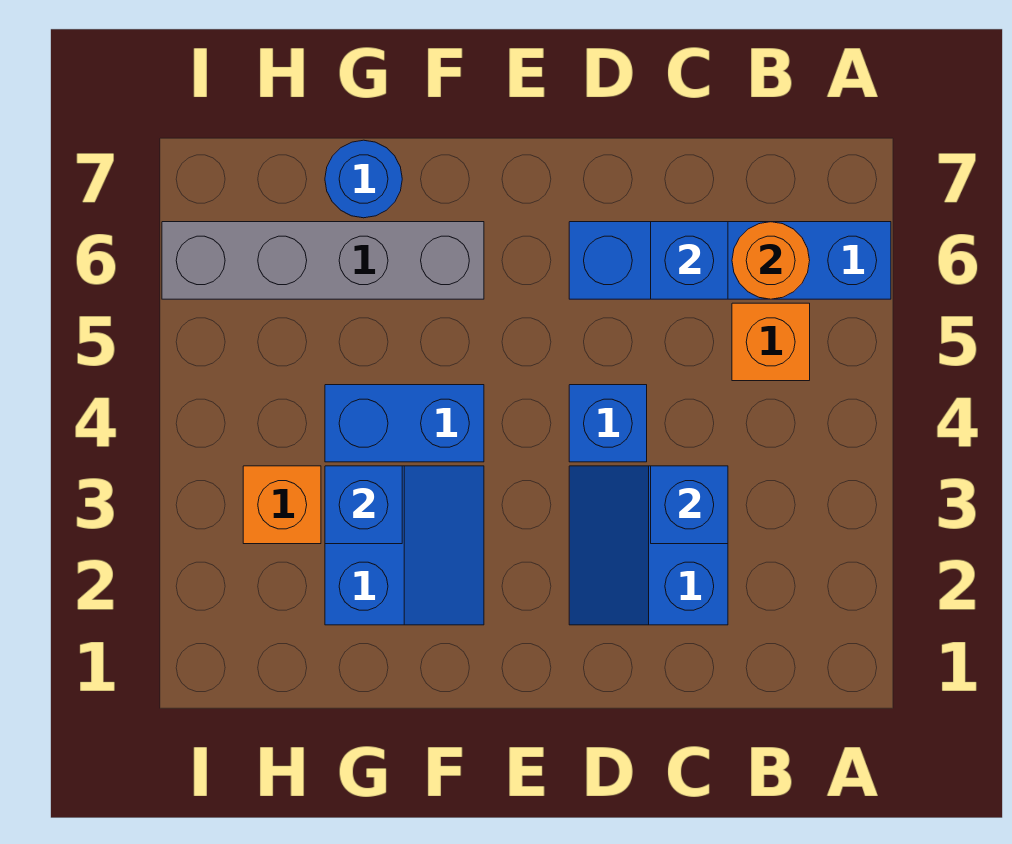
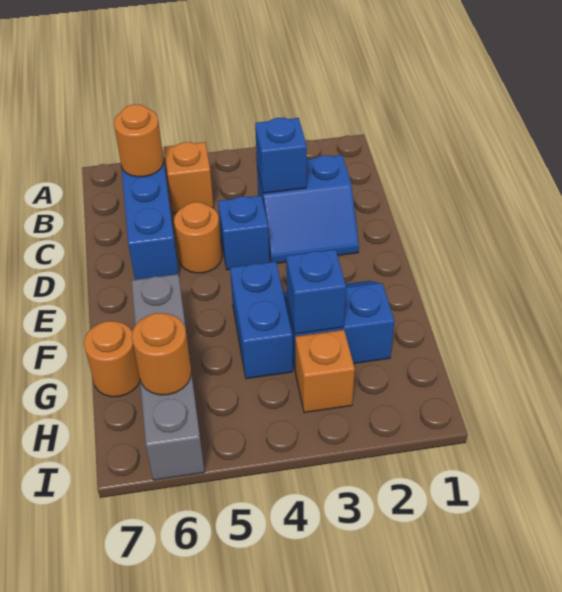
blue brick C6 level 2 -> none
none -> orange round brick D5 level 1
blue round brick G7 level 1 -> orange round brick G7 level 1
none -> orange round brick H6 level 2

